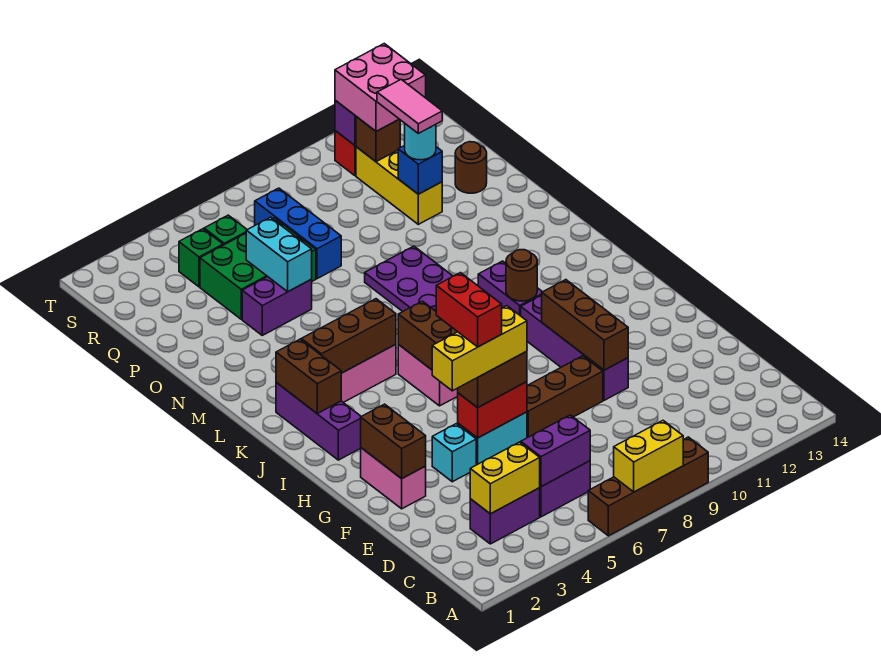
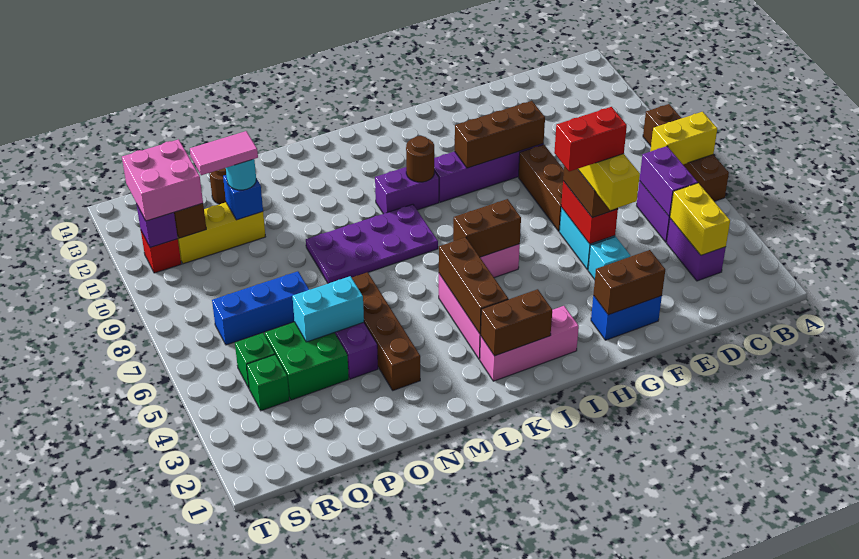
yellow brick A7:A8 level 2 -> yellow brick A7:B7 level 2
pink brick F2:G2 level 1 -> blue brick F2:G2 level 1
purple brick I2:K2 level 1 -> pink brick I2:K2 level 1
none -> brown brick N3:N6 level 1
green brick P4:Q6 level 1 -> green brick P4:Q5 level 1

